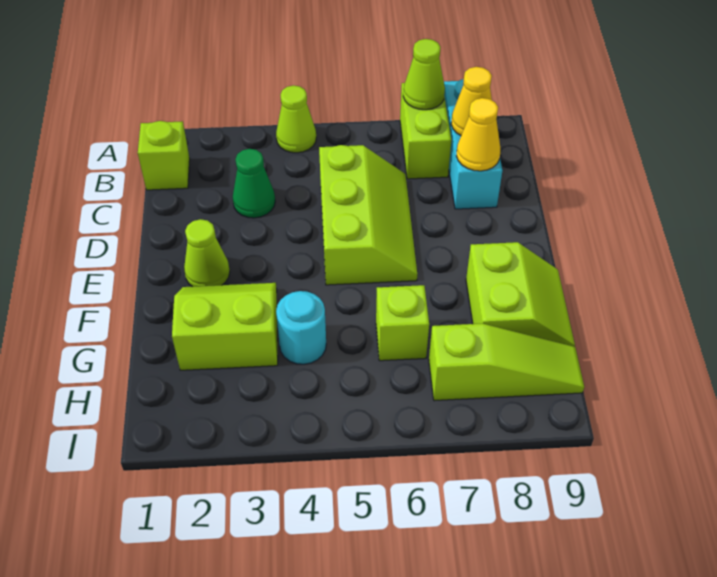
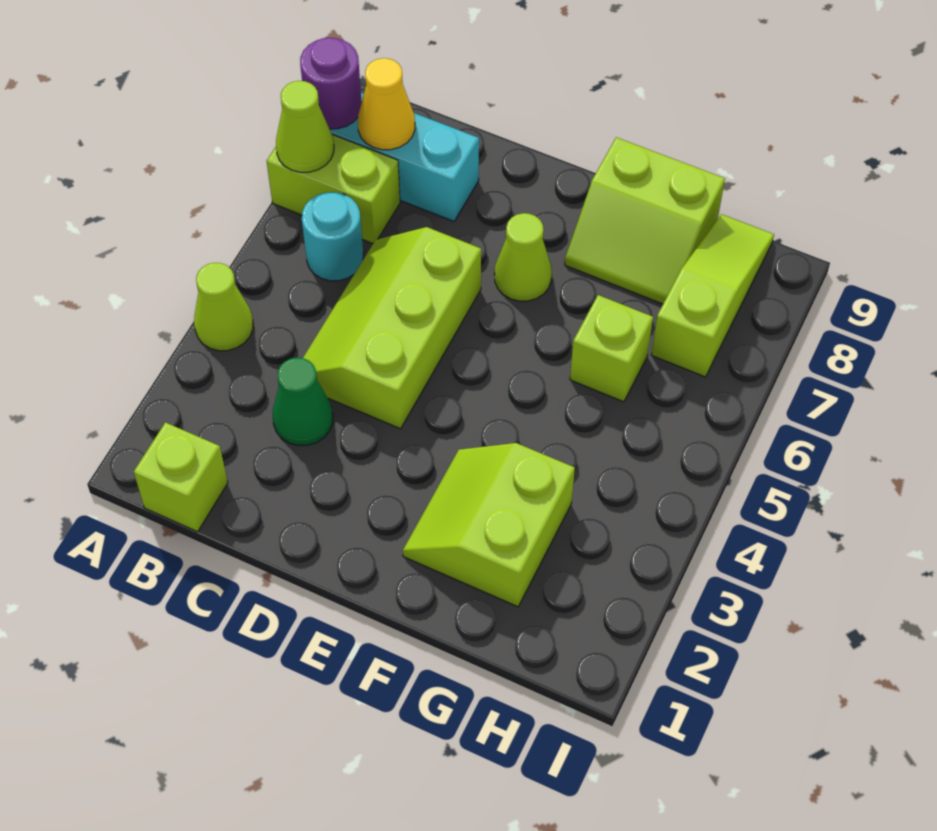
none -> purple round brick A8 level 2
lime slope C5:E6 level 1 top 5 -> lime slope C4:D6 level 1 top D
yellow cone C8 level 2 -> none
lime cone E2 level 1 -> lime cone E7 level 1
lime slope F8:G9 level 1 top 8 -> lime slope F8:G9 level 1 top 9
cyan round brick G4 level 1 -> cyan round brick B6 level 1

